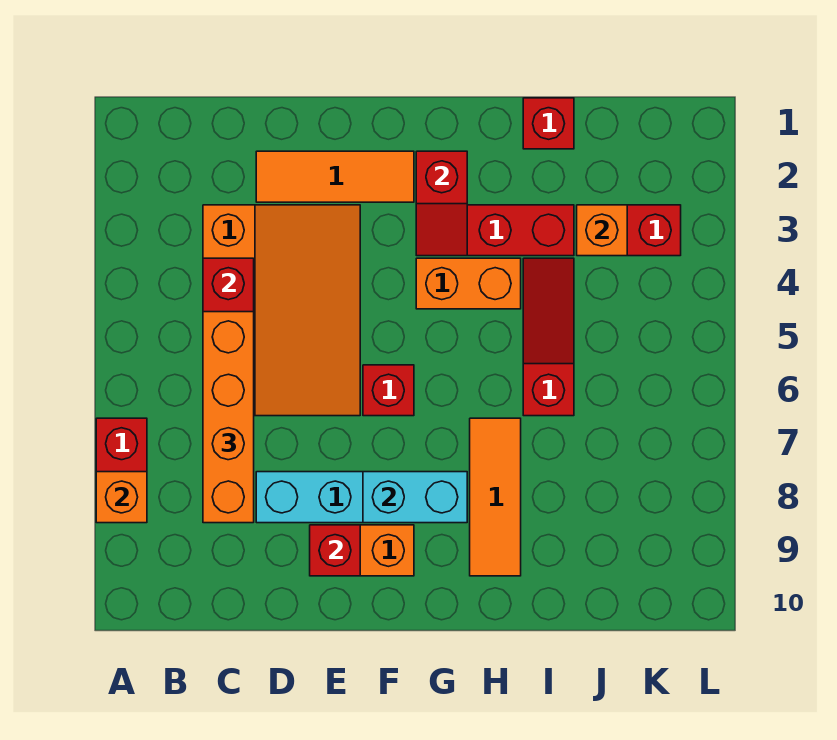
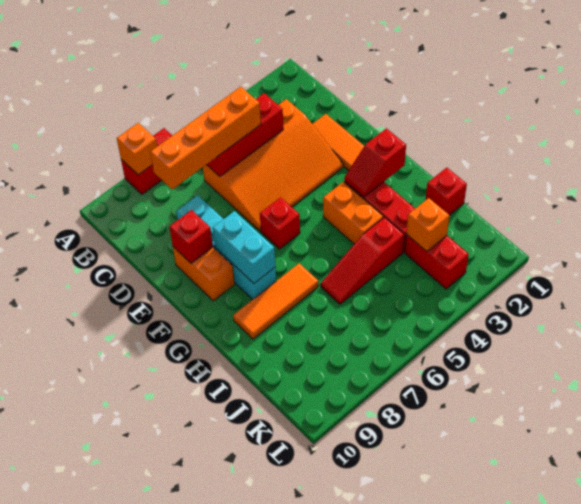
red slope I4:I6 level 1 top 6 -> red slope I4:I6 level 1 top 4

